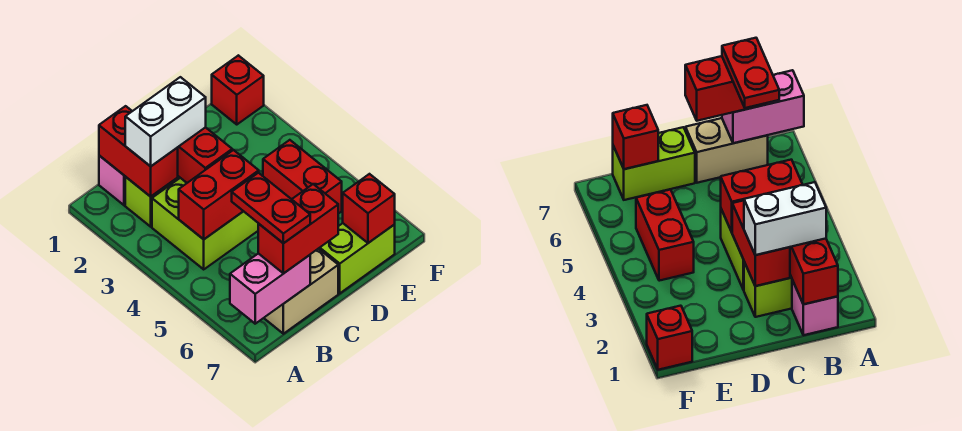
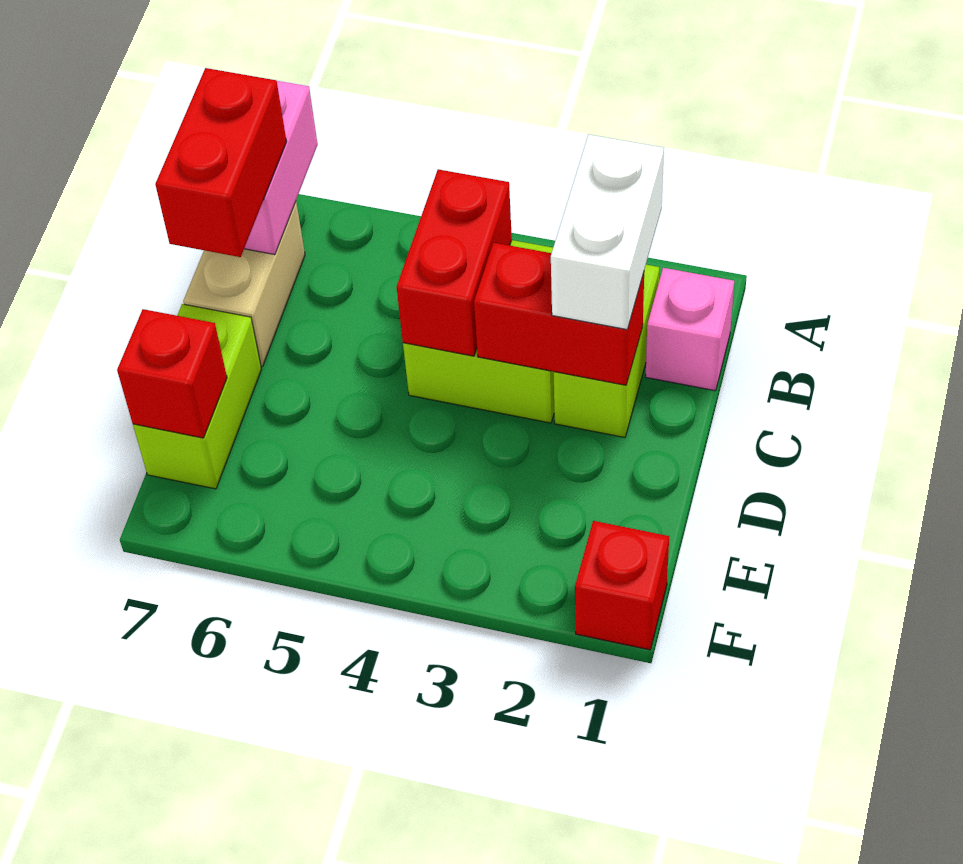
red brick B1:B2 level 2 -> none
red plate B6:B7 level 4 -> none
red brick E4:E5 level 1 -> none

